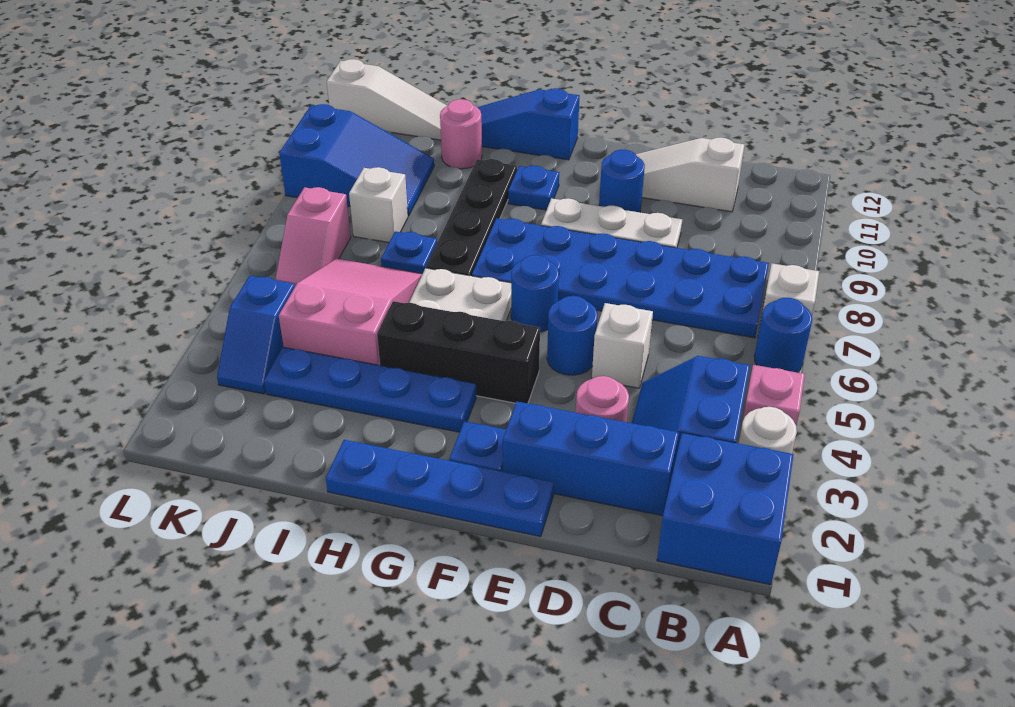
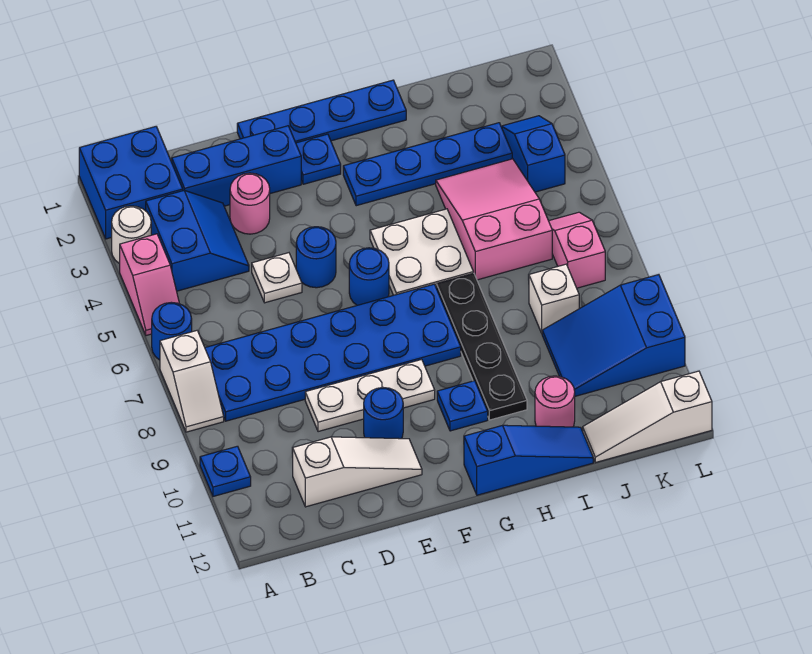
white brick D5 level 1 -> white plate D5 level 1
black brick F4:H4 level 1 -> none
pink slope I4:J6 level 1 top 4 -> pink slope I4:J6 level 1 top 6
blue plate I7 level 1 -> blue plate A10 level 1

